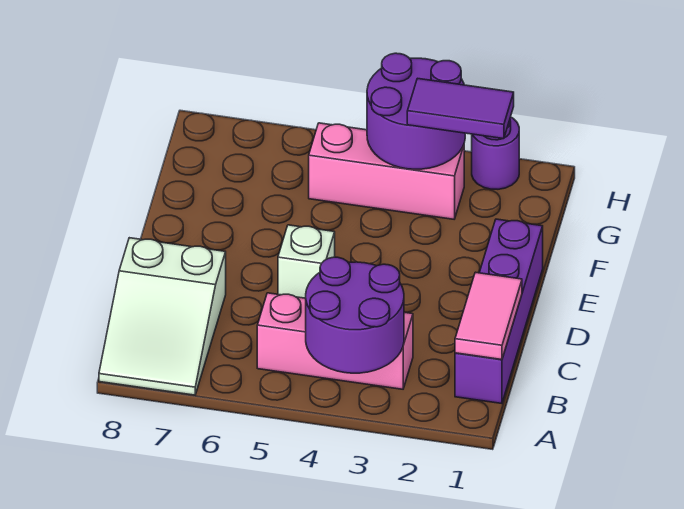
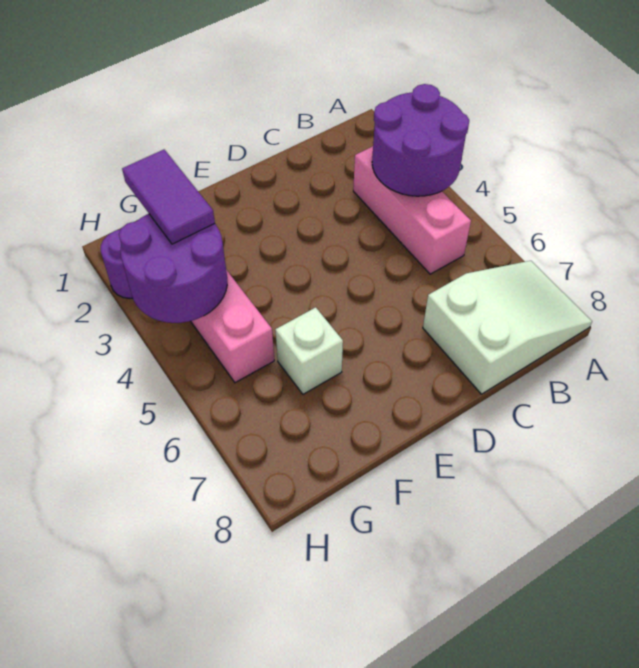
purple brick B1:E1 level 1 -> none
pink tile B1:C1 level 2 -> none
white brick D5 level 1 -> white brick F6 level 1

